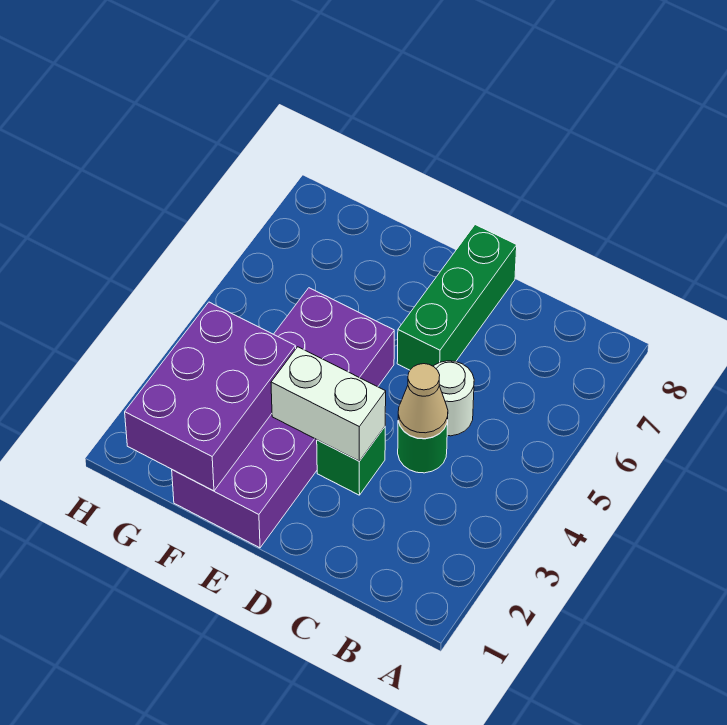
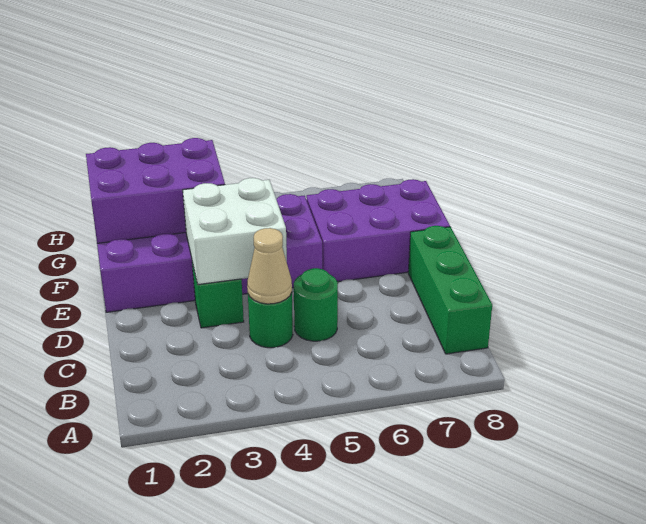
white round brick C5 level 1 -> green round brick C5 level 1
white brick D3:E3 level 2 -> white brick D3:E4 level 2
green brick D6:D8 level 1 -> green brick B8:D8 level 1
none -> purple brick E6:F8 level 1

